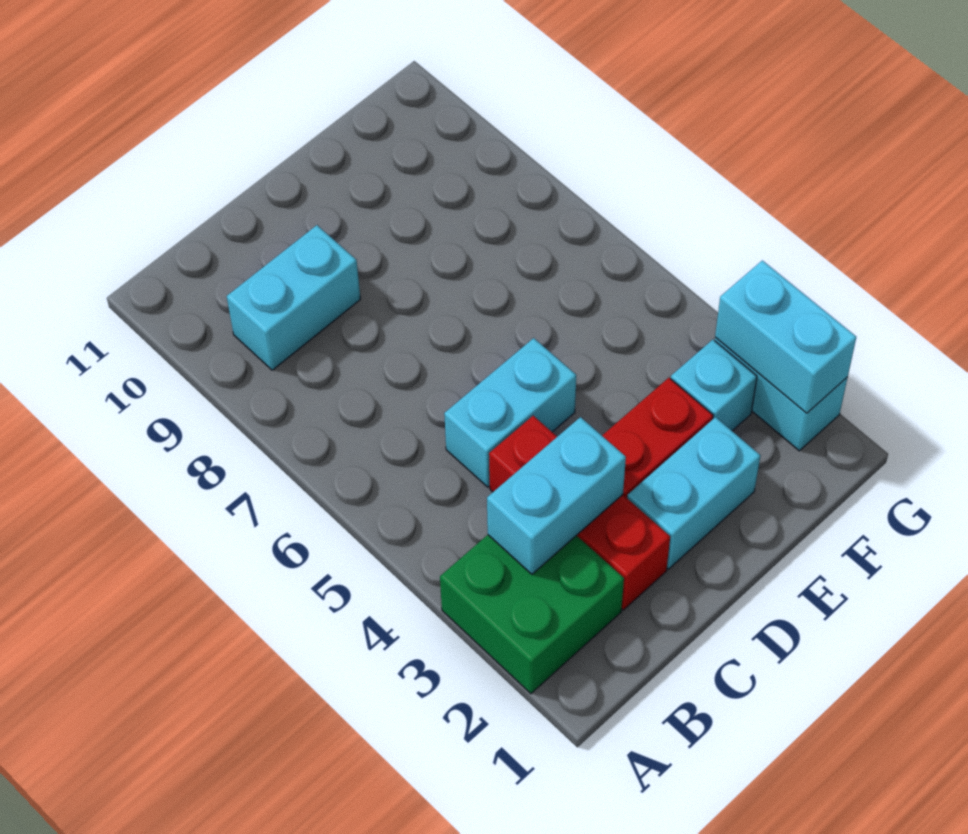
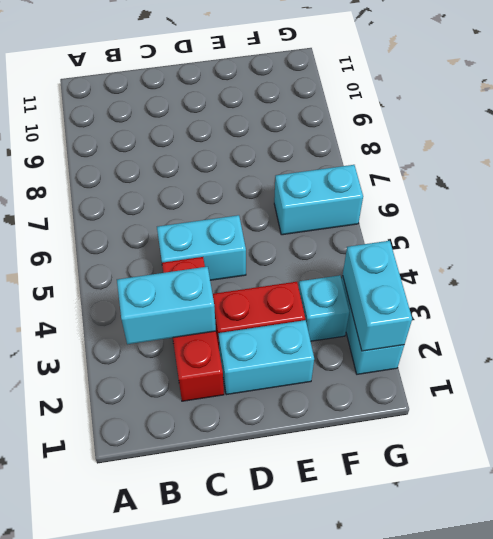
green brick A2:B3 level 1 -> none
cyan brick B9:C9 level 1 -> cyan brick F6:G6 level 1

